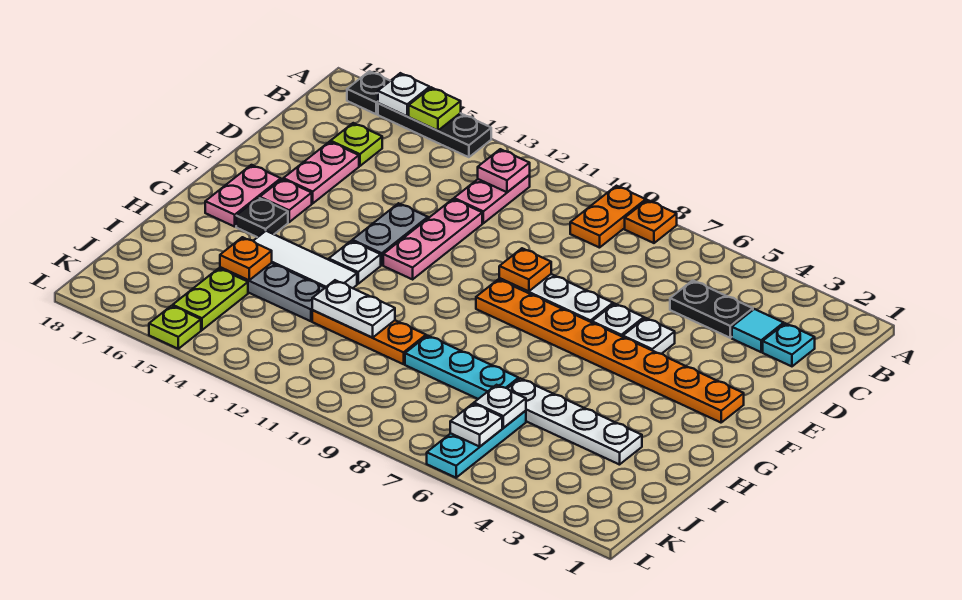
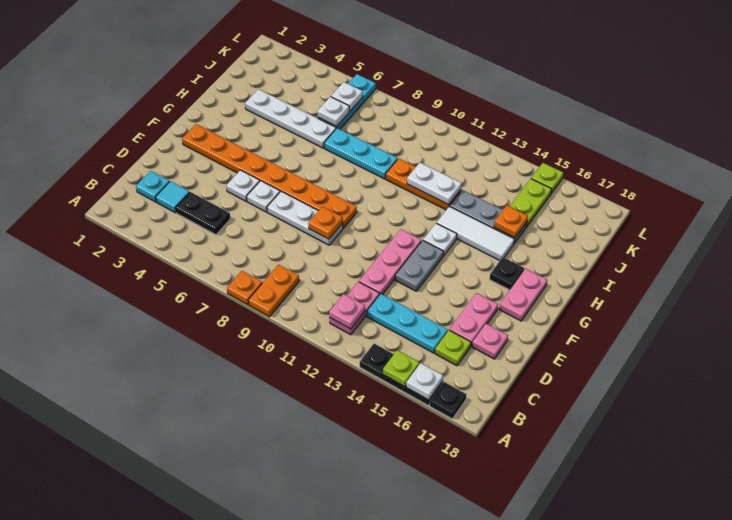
none -> cyan plate C13:C15 level 1
pink plate F16 level 1 -> pink plate D17 level 1

